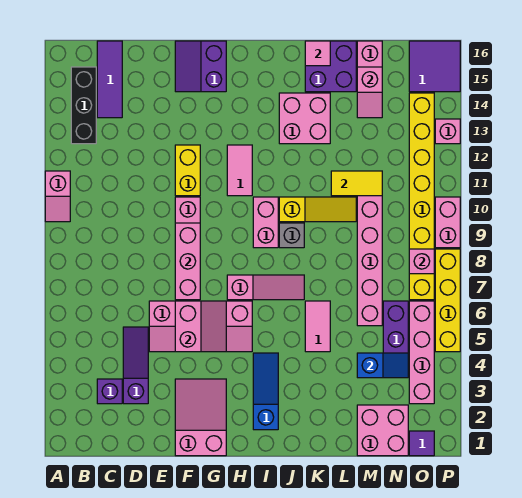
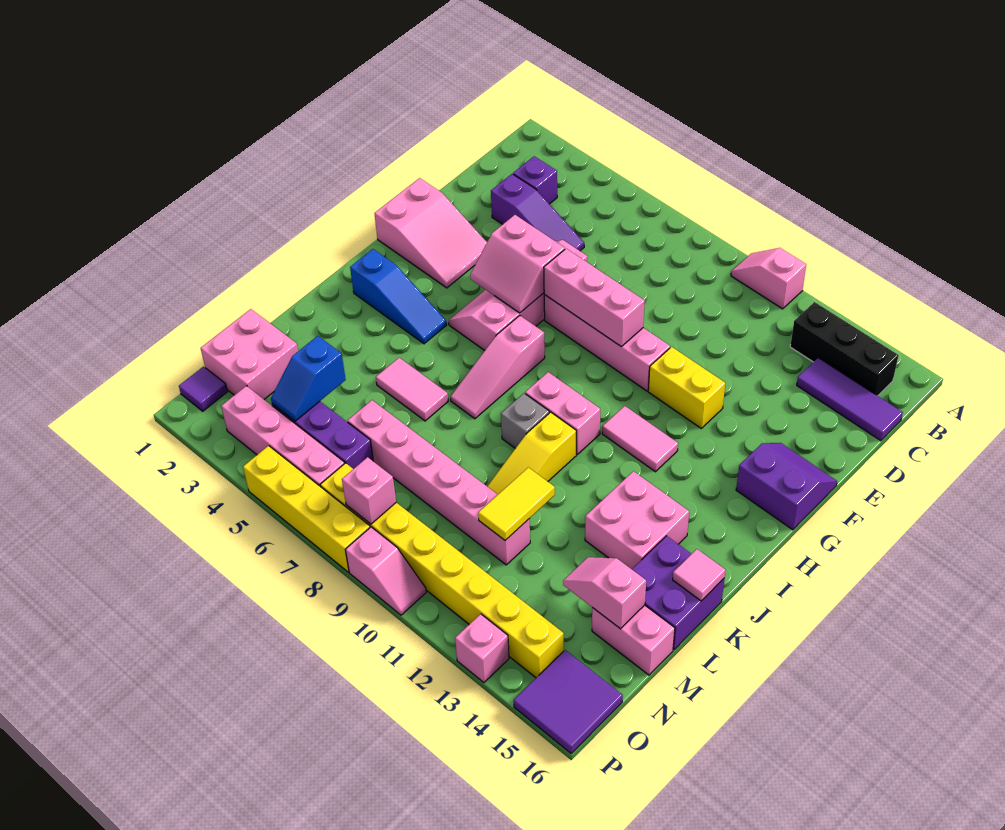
pink brick P9:P10 level 1 -> pink slope P9:P10 level 1 top 9

